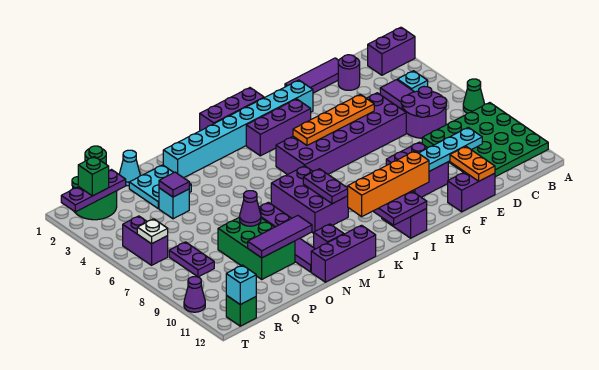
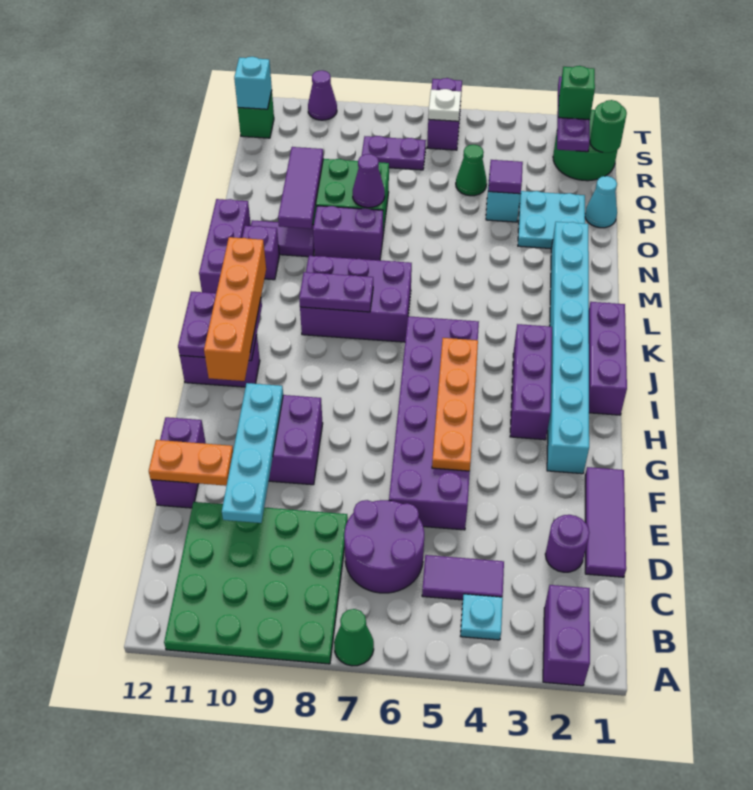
none -> green cone Q5 level 1
purple brick S5:S6 level 1 -> purple brick S6:T6 level 1

